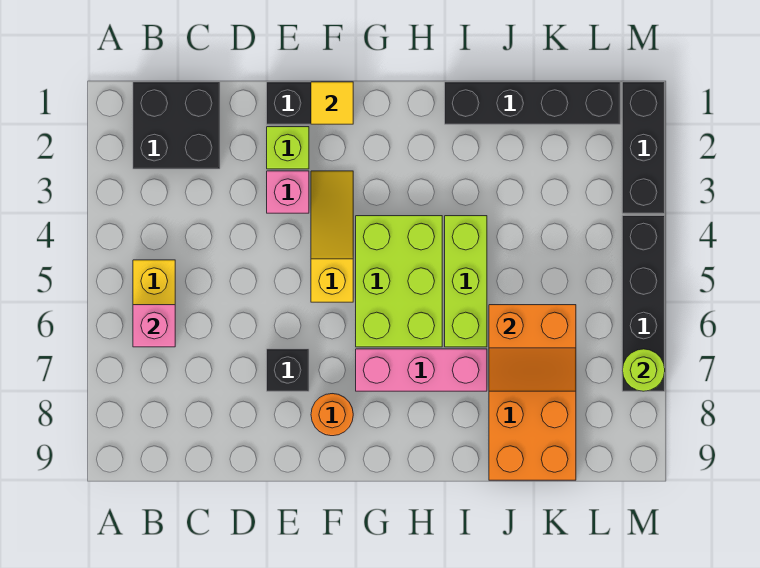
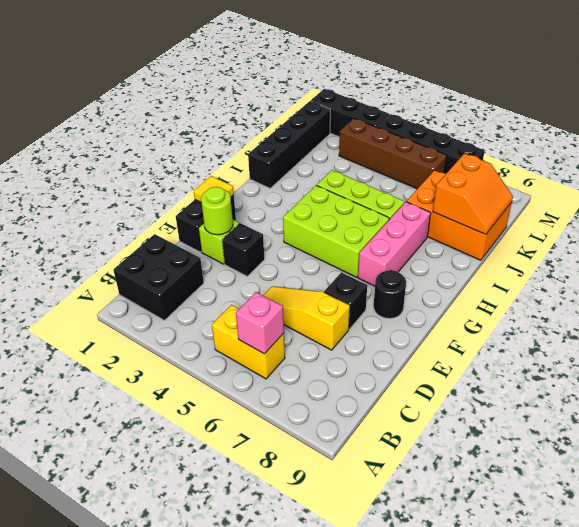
pink brick E3 level 1 -> black brick E3 level 1
yellow slope F3:F5 level 1 top 5 -> yellow slope D5:D7 level 1 top 7
orange round brick F8 level 1 -> black round brick F8 level 1
orange slope J6:K7 level 2 top 6 -> orange slope J8:K9 level 2 top 8
none -> brown brick L3:L6 level 1
lime round brick M7 level 2 -> lime round brick E2 level 2

